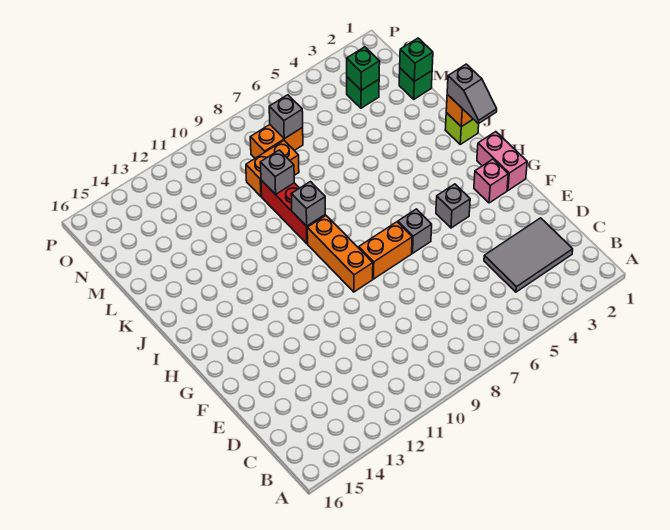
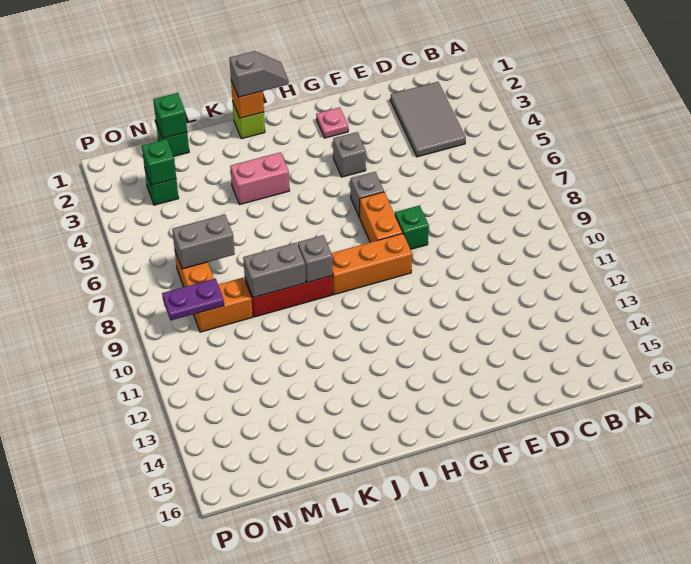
none -> green brick F8 level 1
pink brick G1:H1 level 1 -> pink brick J4:K4 level 1
pink brick G2 level 1 -> pink plate G2 level 1
grey brick L9 level 2 -> grey brick K9:L9 level 2
orange brick M8:M9 level 1 -> orange brick M9:N9 level 1
grey brick N7 level 2 -> grey brick M7:N7 level 2
none -> purple plate N9:O9 level 2

